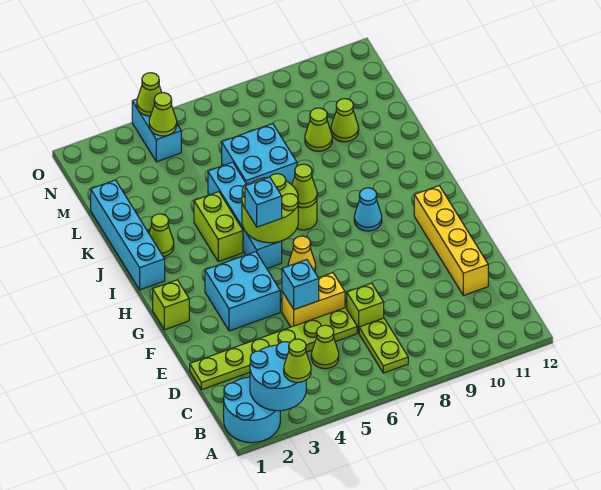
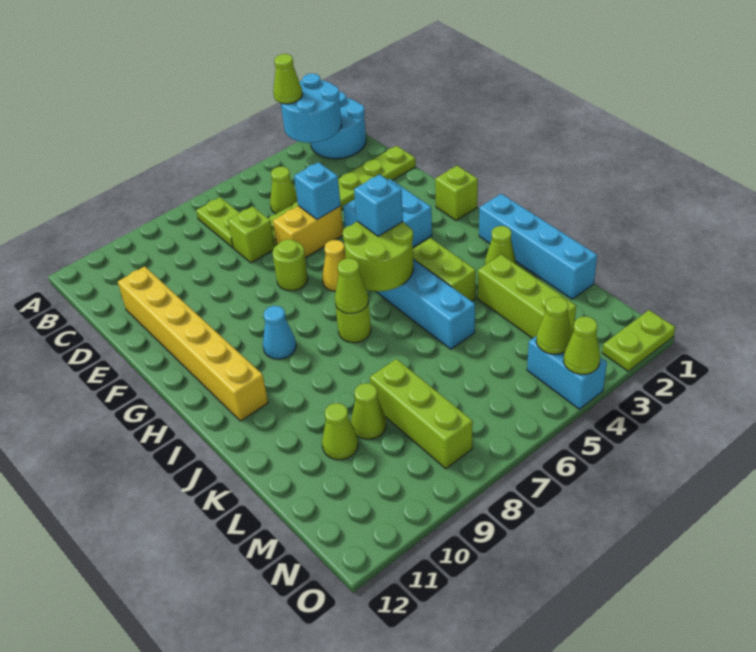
yellow brick D11:G11 level 1 -> yellow brick D11:I11 level 1
none -> lime round brick F7 level 1
none -> lime brick K3:M3 level 1
cyan brick K6:L7 level 1 -> none
none -> lime brick L8:N8 level 1
none -> lime plate O1:O2 level 1

